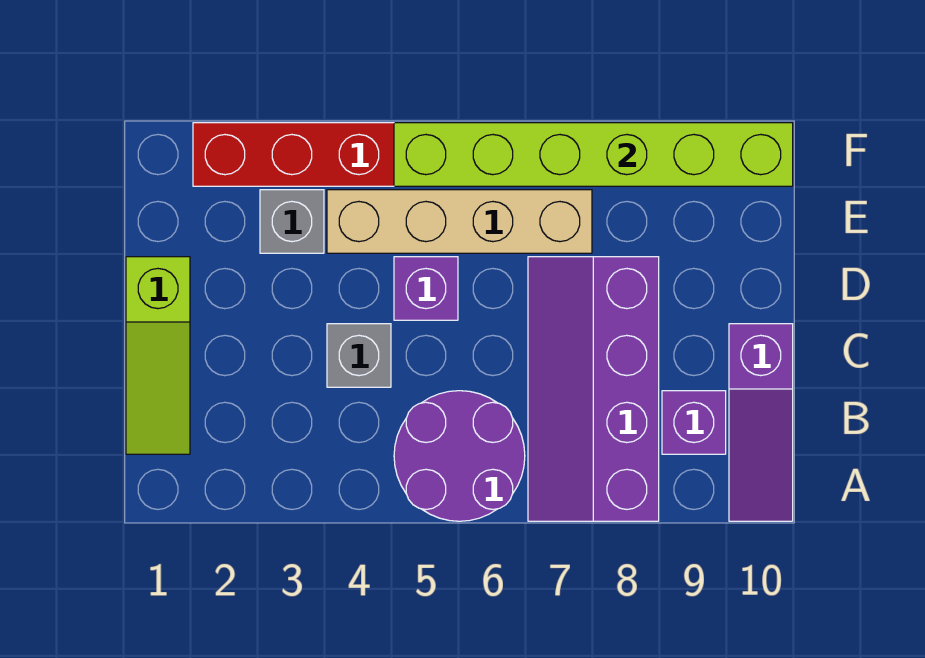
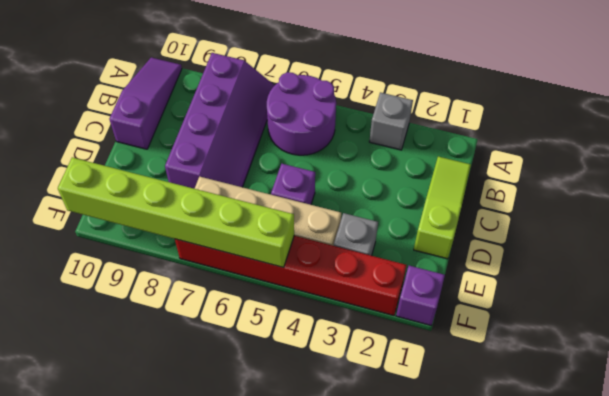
purple brick B9 level 1 -> purple brick F1 level 1
grey brick C4 level 1 -> grey brick A3 level 1

